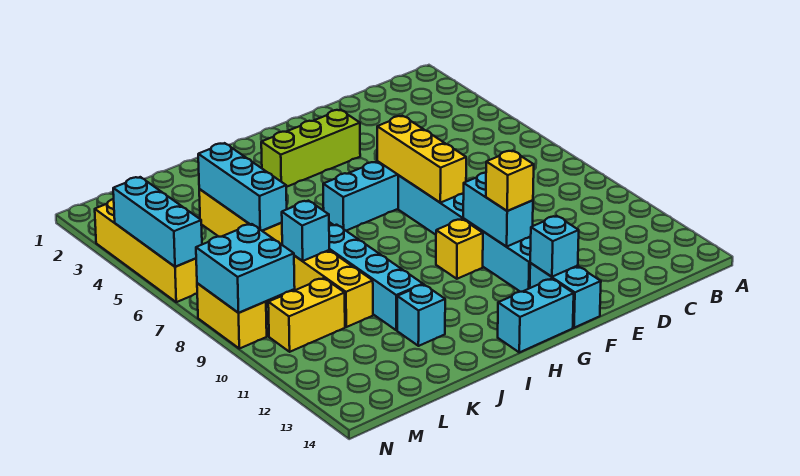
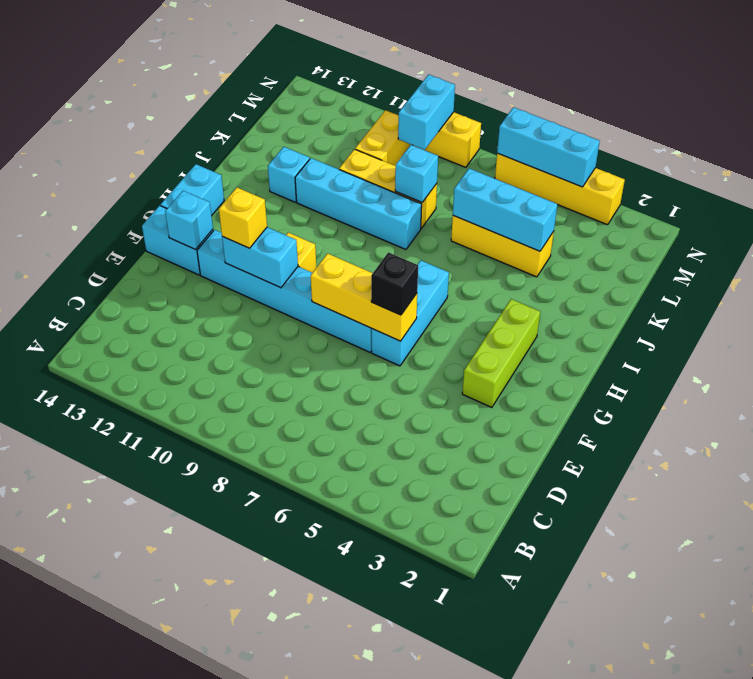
none -> black brick F6 level 3
cyan brick M8:N9 level 2 -> cyan brick M9:N9 level 2

